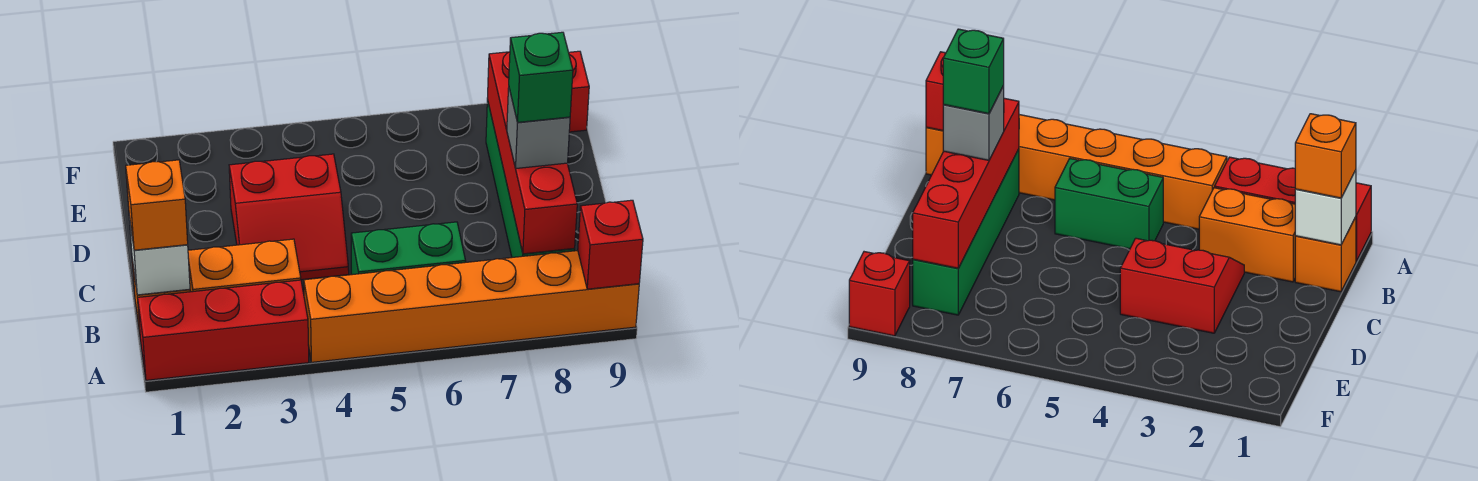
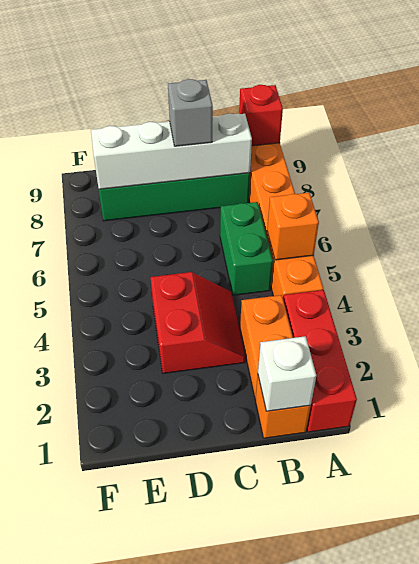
orange brick B1 level 3 -> orange brick A5 level 2
red brick B8:E8 level 2 -> white brick B8:E8 level 2
green brick C8 level 4 -> none
red brick F9 level 1 -> none

